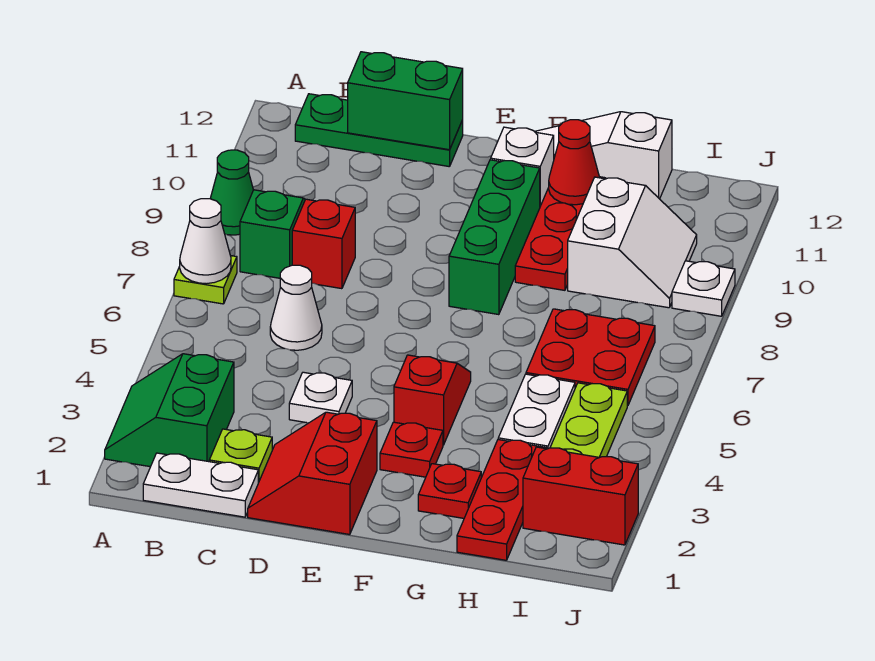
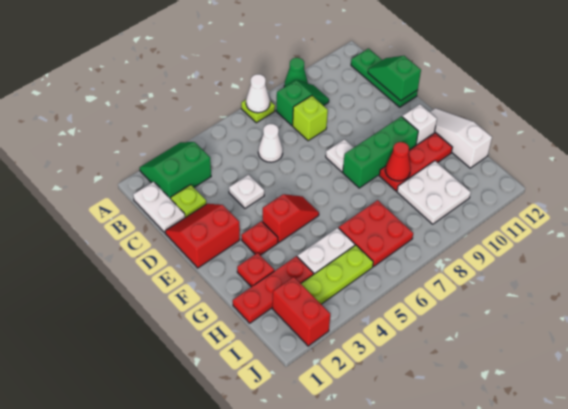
red brick C8 level 1 -> lime brick C8 level 1
green brick C12:D12 level 2 -> green slope C12:D12 level 2 top D
red cone G11 level 2 -> red cone G9 level 2
white slope H9:I10 level 1 top H -> white plate H9:I10 level 1
white plate J9 level 1 -> white plate E8 level 1

